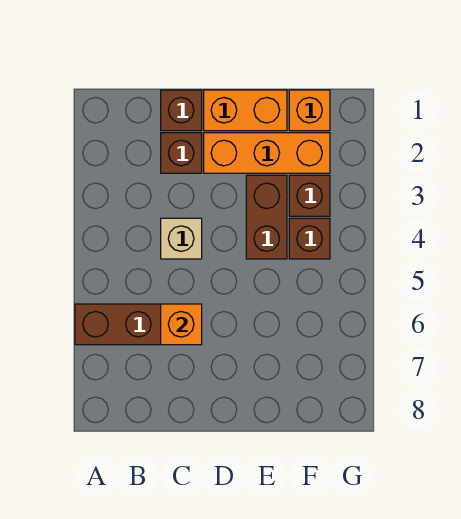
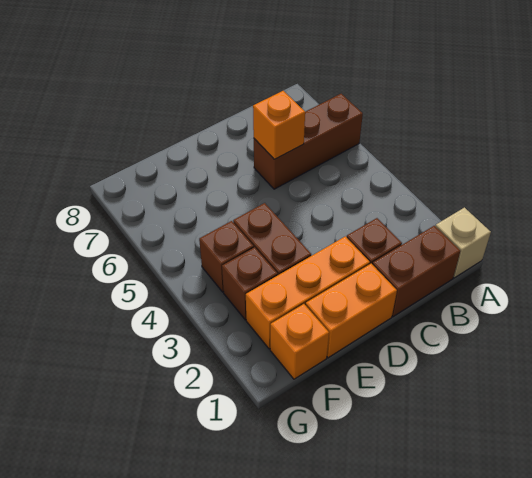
brown brick C1 level 1 -> brown brick B1:C1 level 1
tan brick C4 level 1 -> tan brick A1 level 1

